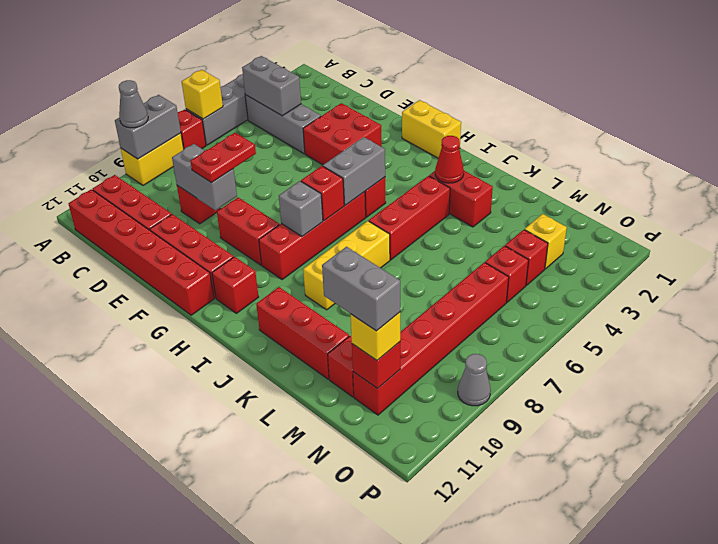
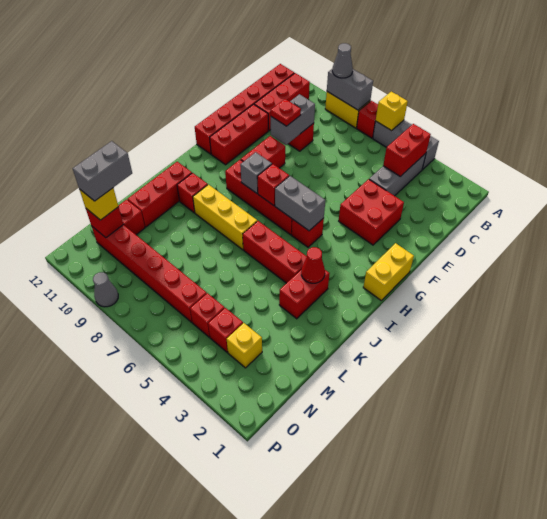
grey brick B4:C4 level 2 -> red brick B4:C4 level 2
red plate E8:E9 level 3 -> red plate E9 level 3
red brick H11 level 1 -> red brick J10 level 1

